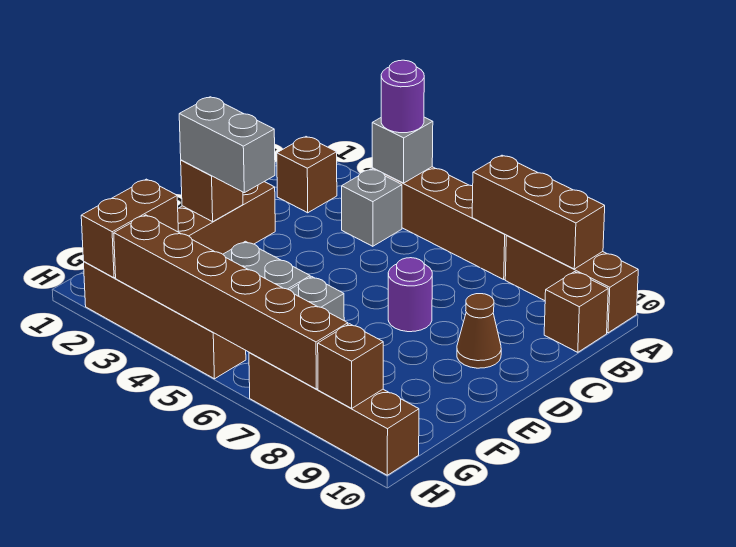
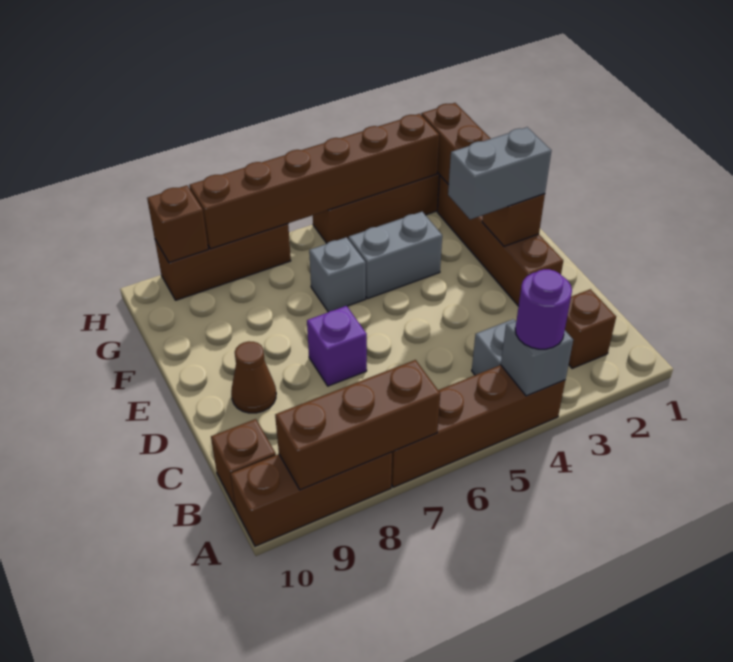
purple round brick D7 level 1 -> purple brick D7 level 1
brown brick H7:H10 level 1 -> brown brick H7:H9 level 1

